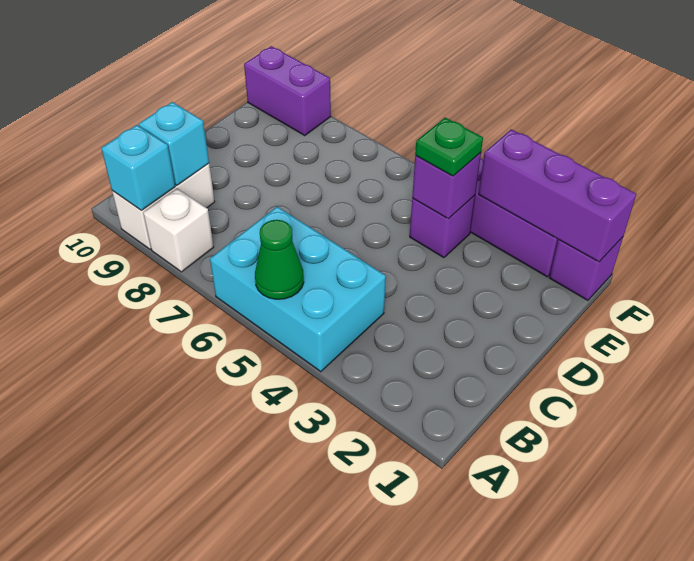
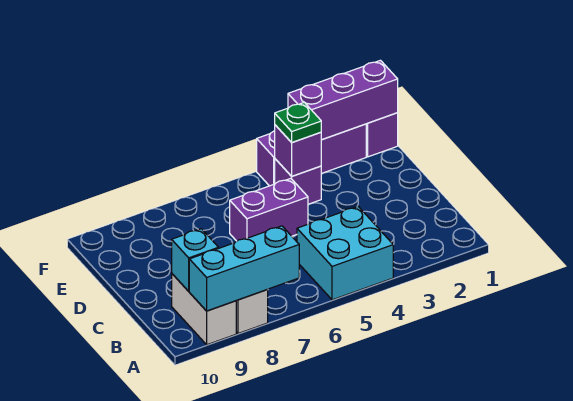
cyan brick A4:B6 level 1 -> cyan brick A4:B5 level 1
green cone A5 level 2 -> none
cyan brick A9 level 2 -> cyan brick A7:A9 level 2
purple brick F9:F10 level 1 -> purple brick D5:D6 level 1

